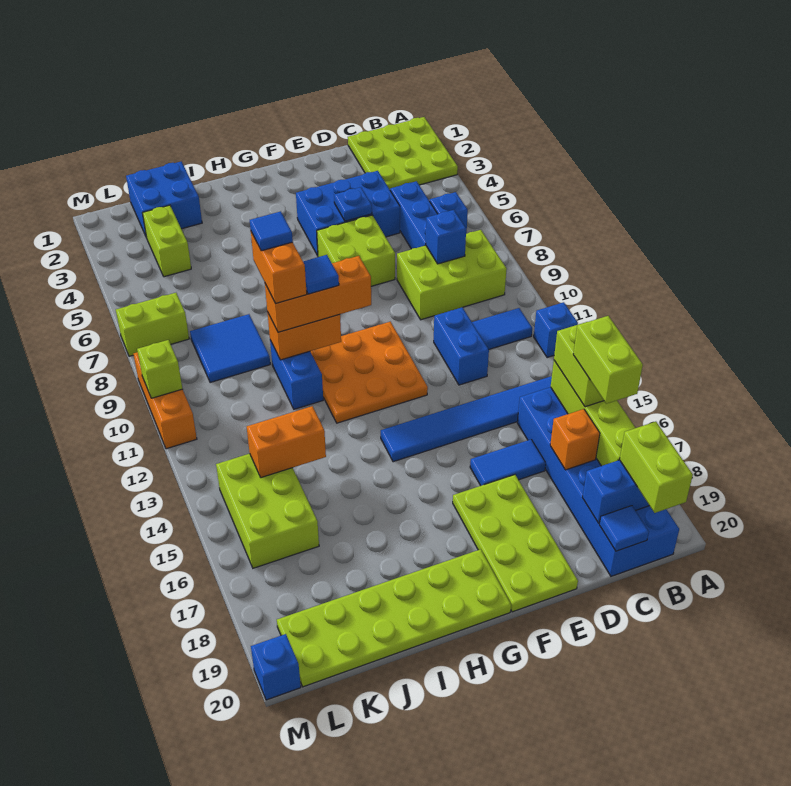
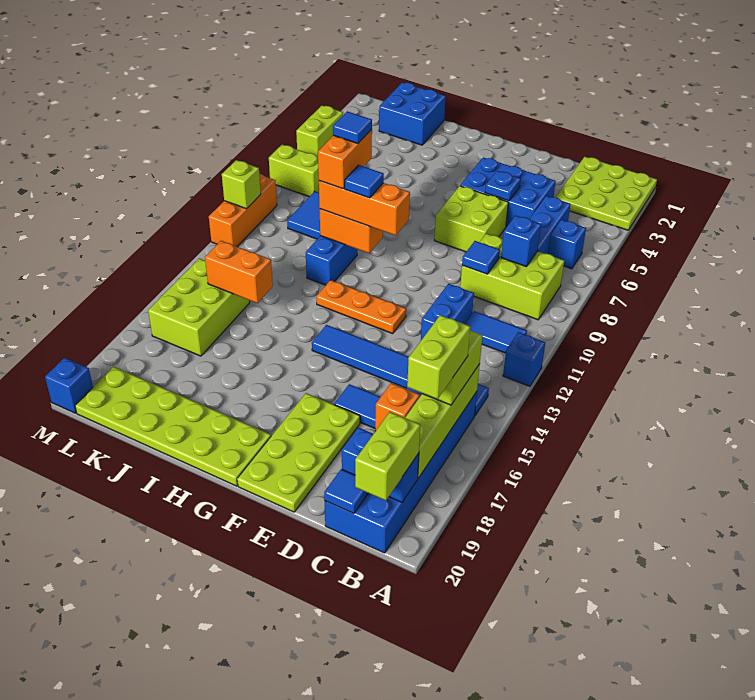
none -> blue tile D9 level 2
orange plate F10:H12 level 1 -> orange plate F12:H12 level 1
lime brick K3:K4 level 1 -> lime brick M4:M5 level 1

